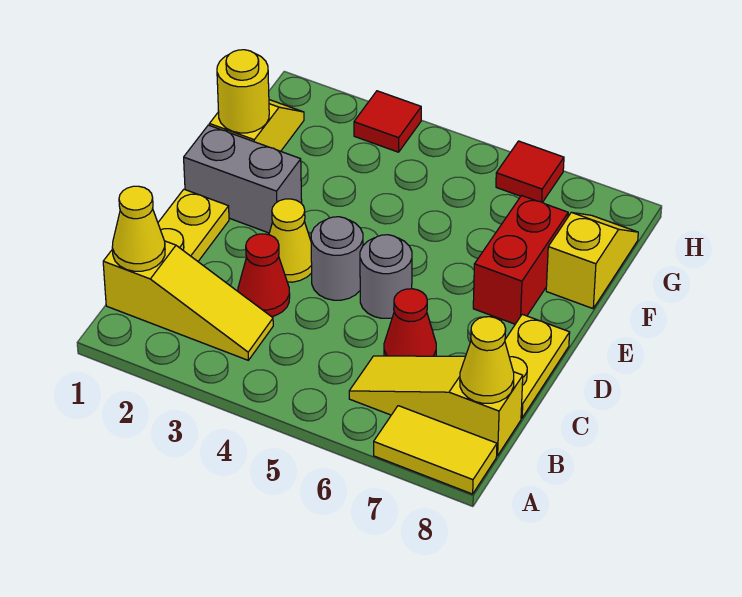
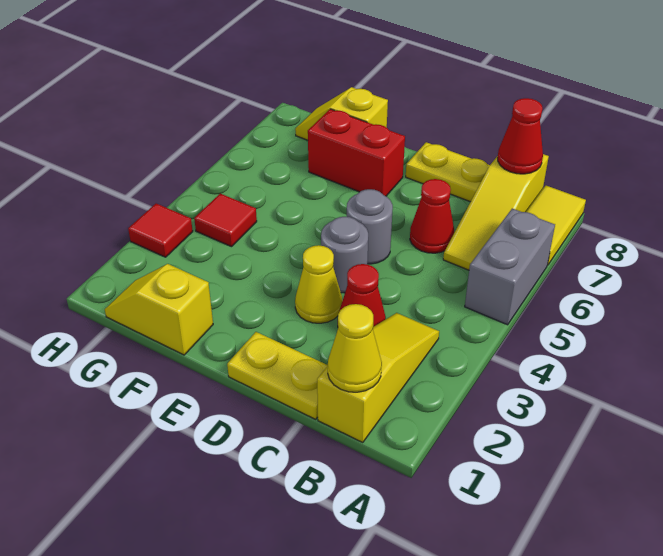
yellow cone B8 level 2 -> red cone B8 level 2
grey brick E1:E2 level 1 -> grey brick A5:A6 level 1
yellow round brick F1 level 2 -> none
red tile H6 level 1 -> red tile G4 level 1

